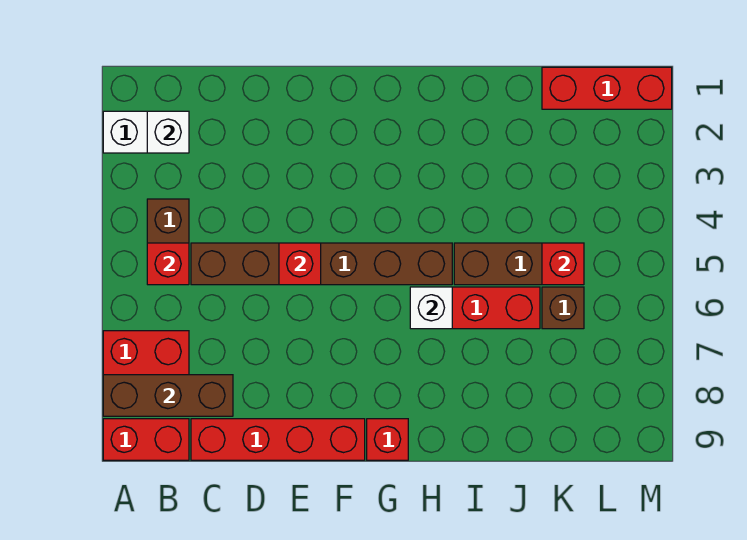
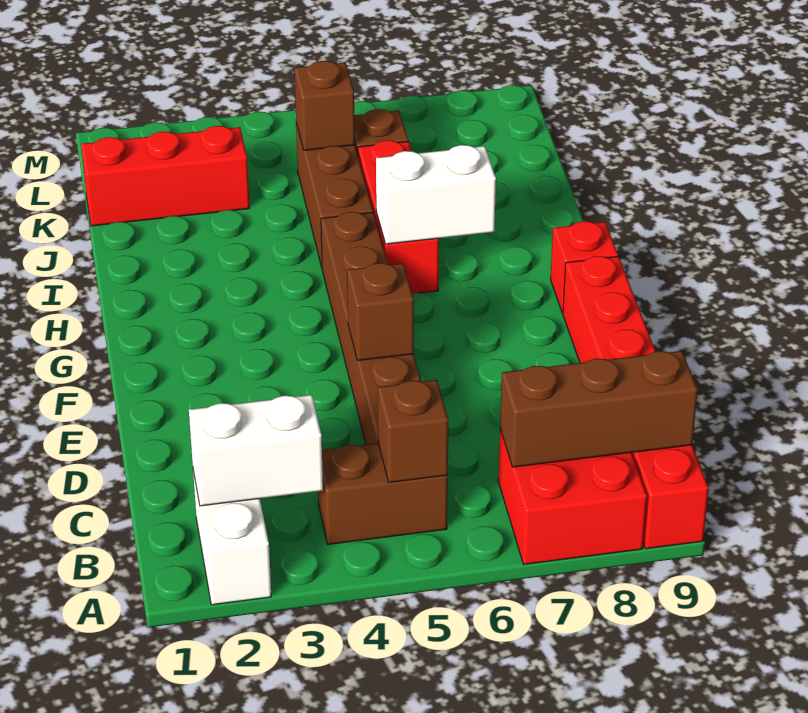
brown brick A8:C8 level 2 -> brown brick B7:B9 level 2
white brick B2 level 2 -> white brick B2:B3 level 2
red brick B5 level 2 -> brown brick B5 level 2
red brick E5 level 2 -> brown brick E5 level 2
white brick H6 level 2 -> white brick H6:H7 level 2
red brick K1:M1 level 1 -> red brick K1:K3 level 1
red brick K5 level 2 -> brown brick K5 level 2

